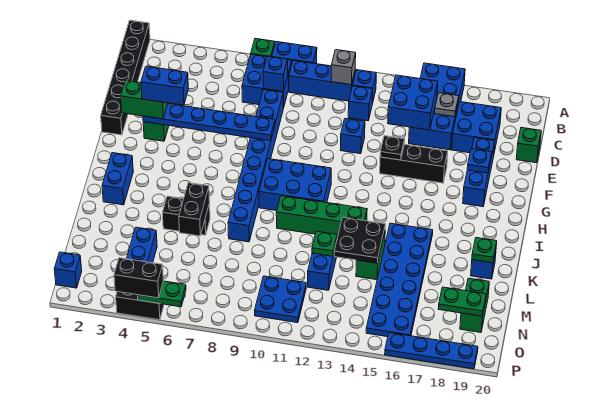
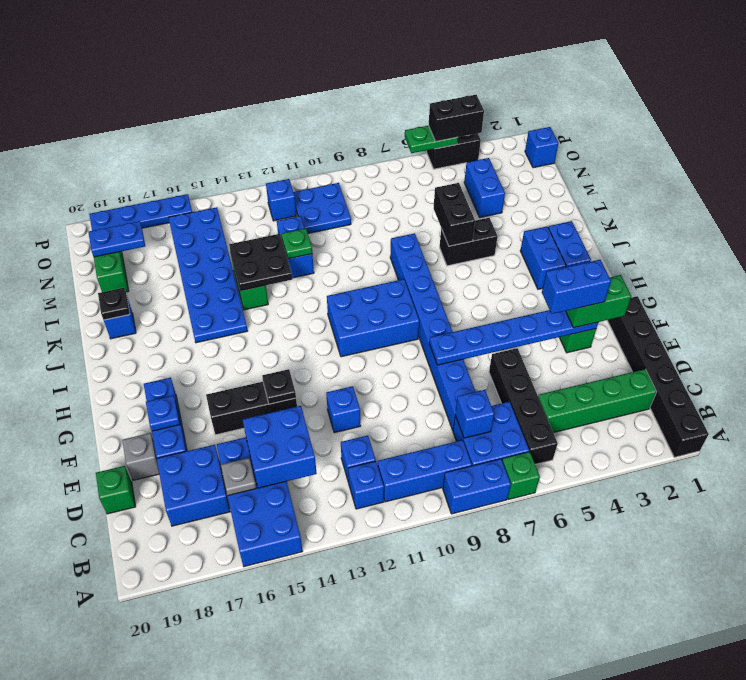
none -> black brick B6:E6 level 1
grey brick B11 level 2 -> grey brick E19 level 1
none -> blue brick I3:J3 level 1
green brick J10:J13 level 1 -> green brick C2:C5 level 1
green plate K19 level 2 -> black plate K19 level 2
green plate N18:N19 level 2 -> blue plate N18:N19 level 2
none -> blue brick O12 level 1

